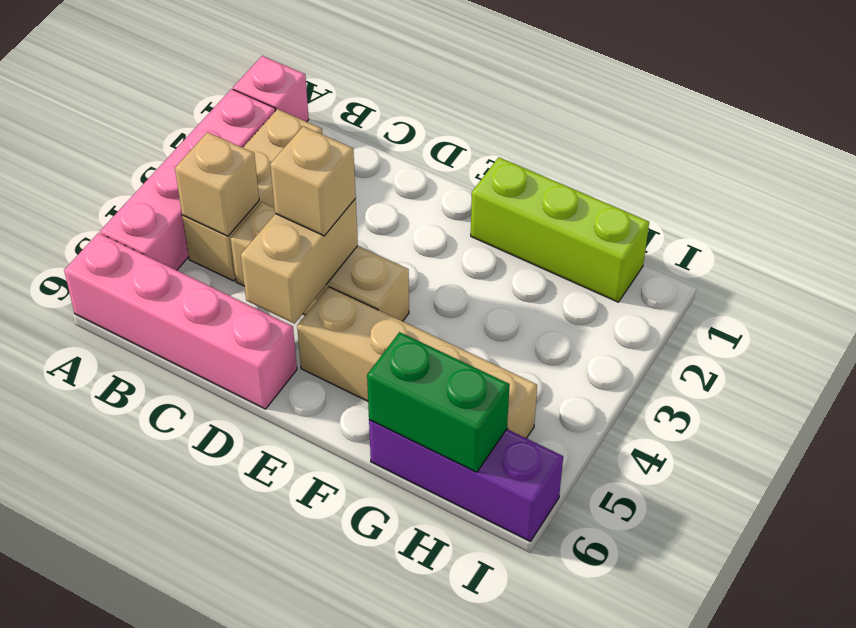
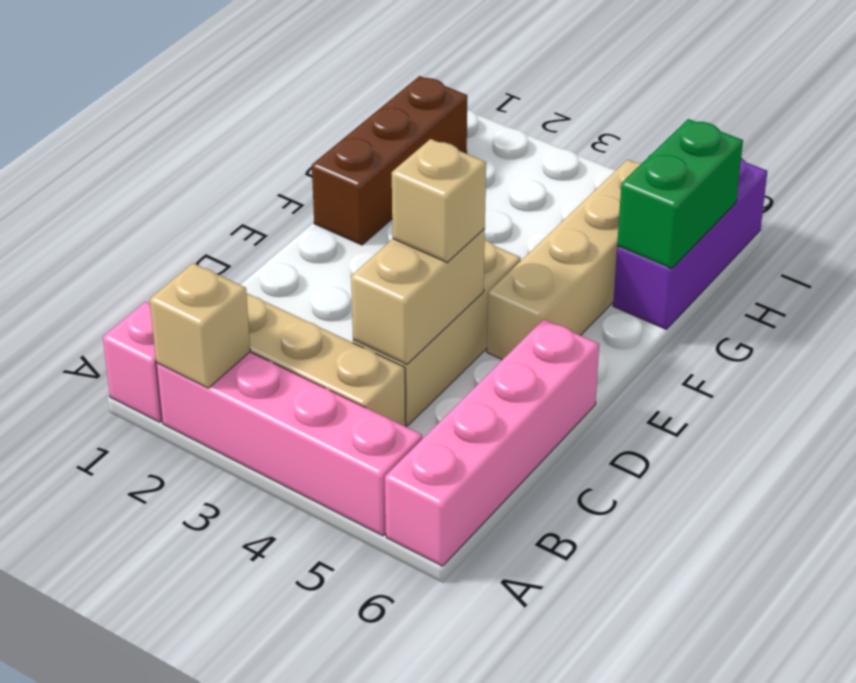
tan brick B4 level 2 -> tan brick A2 level 2
tan brick D4:D5 level 2 -> tan brick C4:D4 level 2
lime brick F1:H1 level 1 -> brown brick F1:H1 level 1

